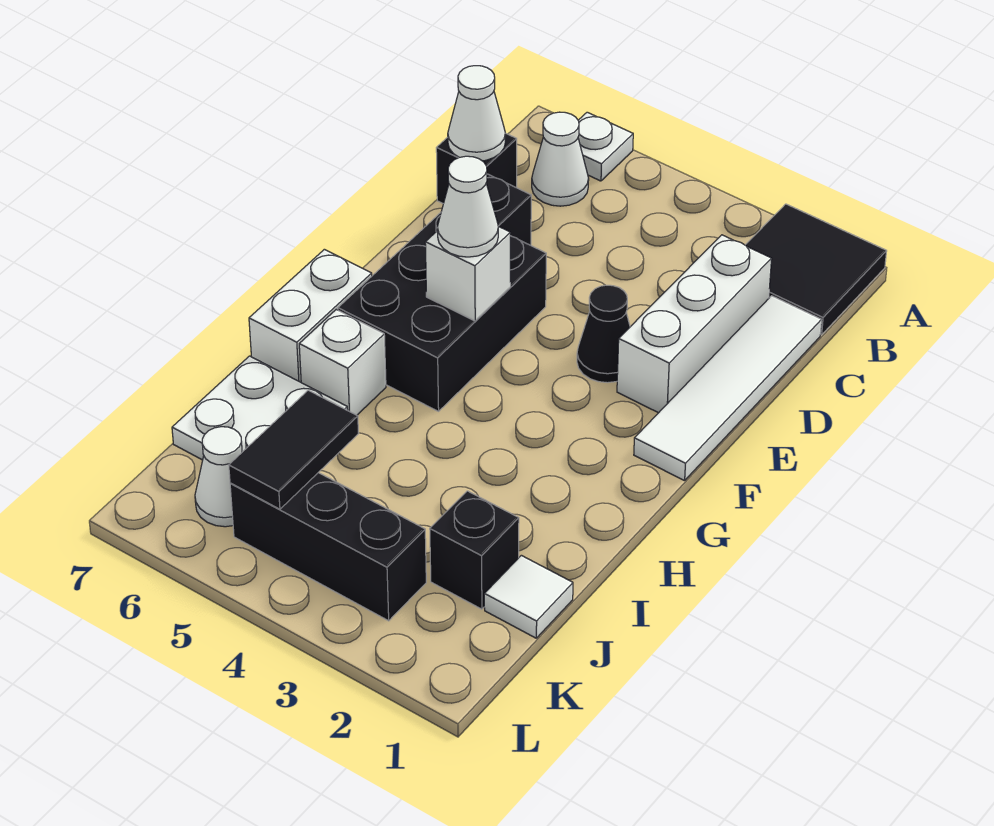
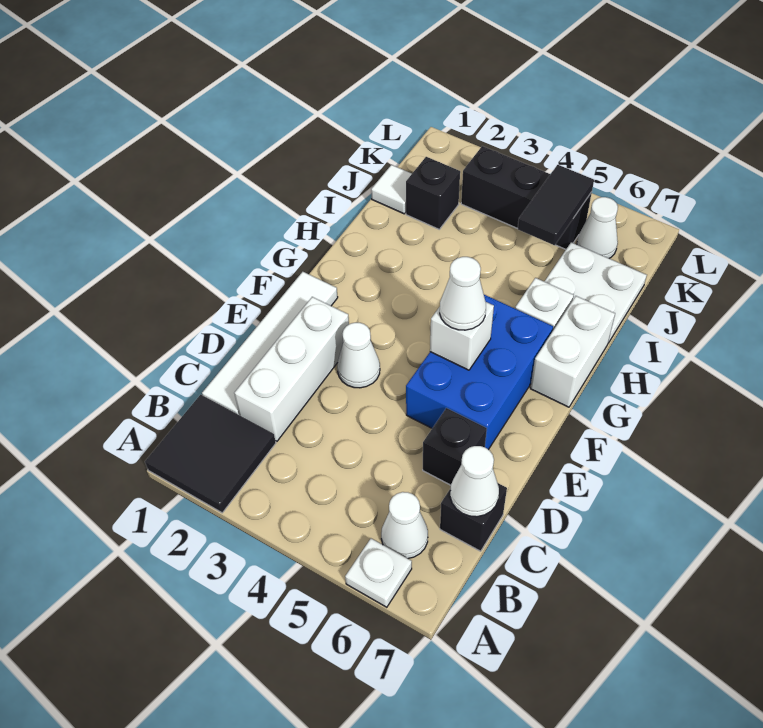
black cone E3 level 1 -> white cone E3 level 1
black brick E5:G6 level 1 -> blue brick E5:G6 level 1

